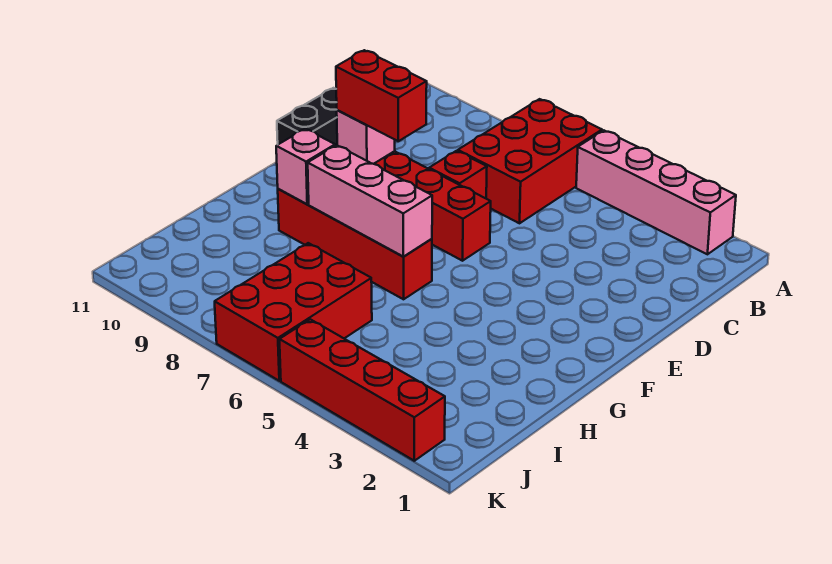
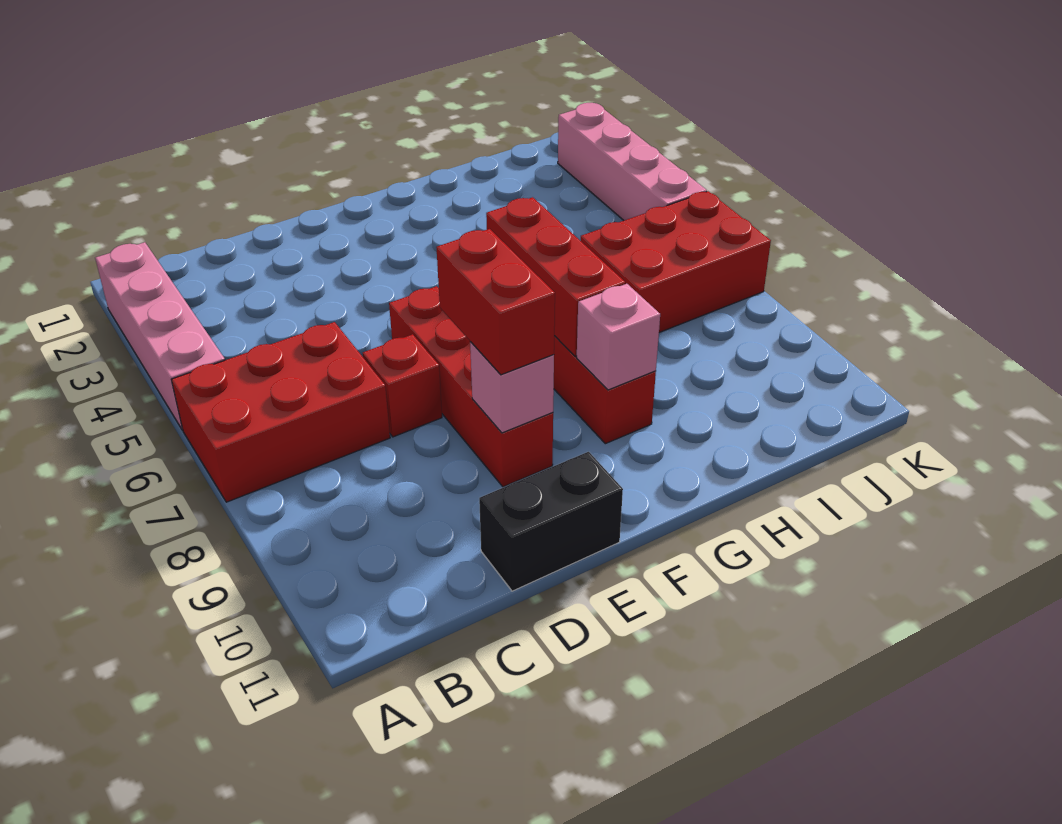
pink brick G6:G8 level 2 -> red brick G6:G8 level 2
red brick K2:K5 level 1 -> pink brick K2:K5 level 1

